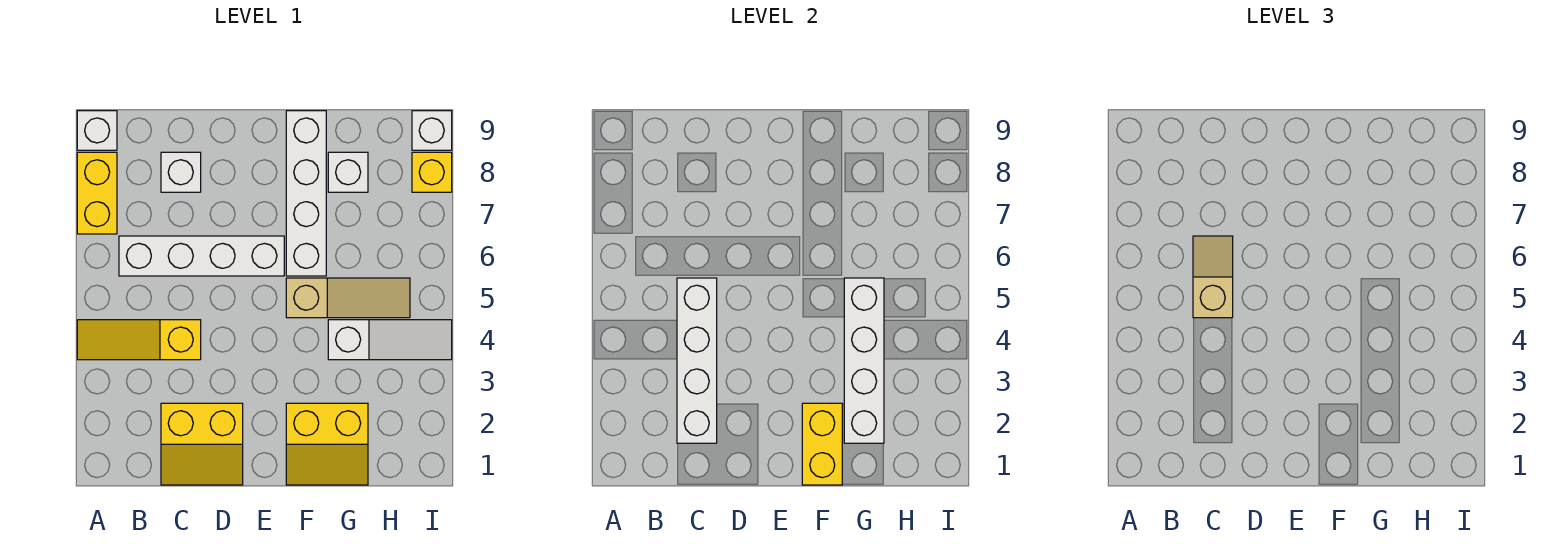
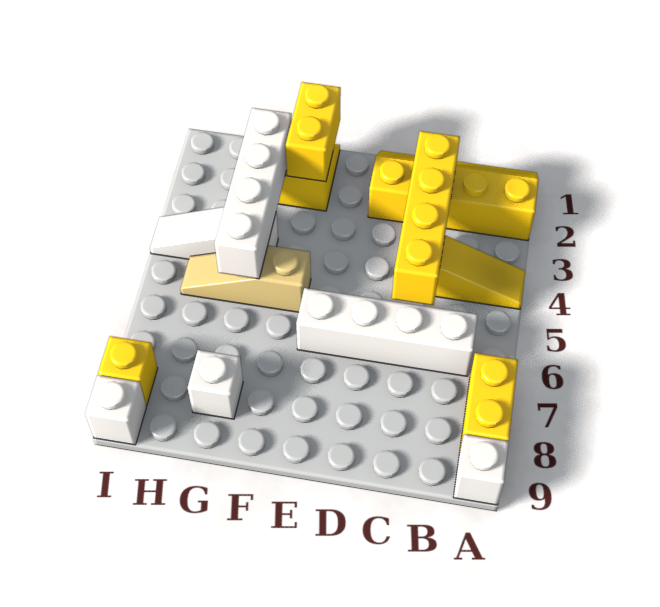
yellow slope C1:D2 level 1 top 2 -> yellow slope A1:D2 level 1 top 2
white brick C2:C5 level 2 -> yellow brick C2:C5 level 2
tan slope C5:C6 level 3 top 5 -> none
white brick C8 level 1 -> none
white brick F6:F9 level 1 -> none

